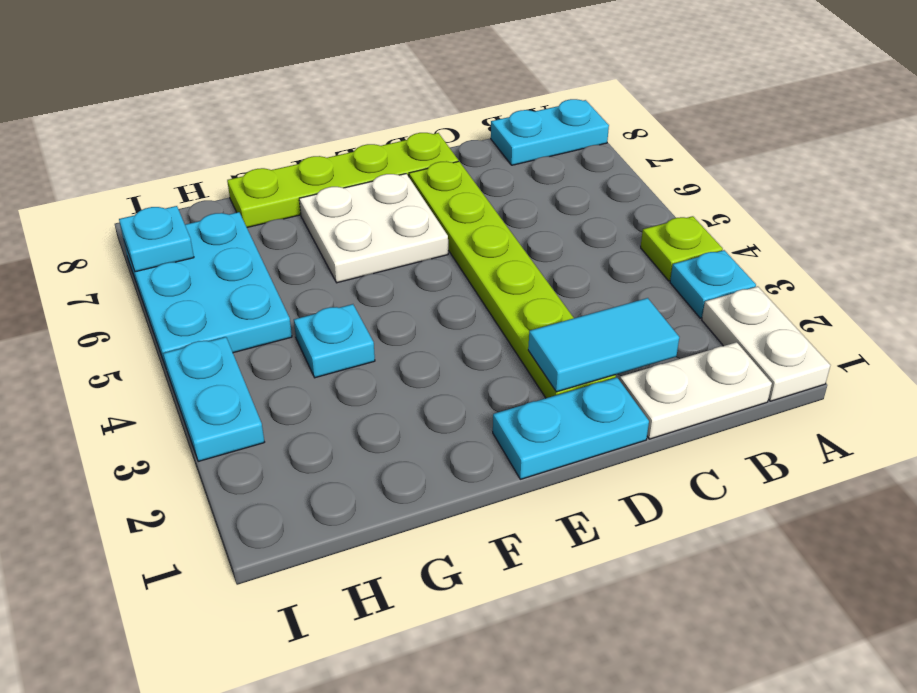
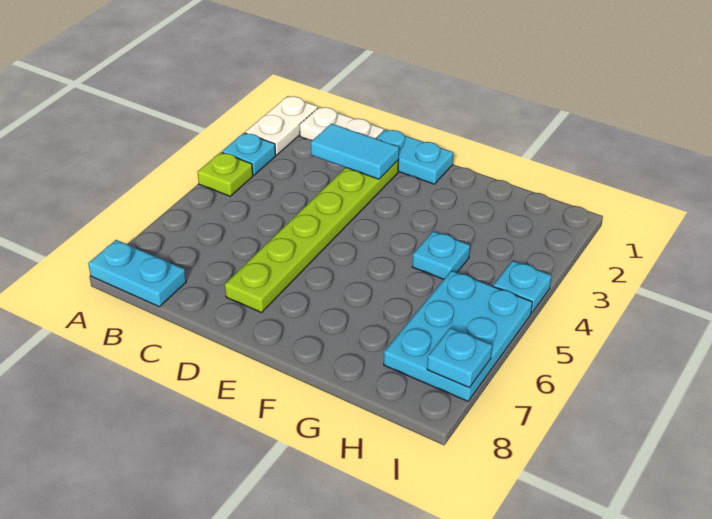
lime plate D8:G8 level 1 -> none
white plate E6:F7 level 1 -> none
cyan plate I3:I4 level 1 -> cyan plate I4 level 1

